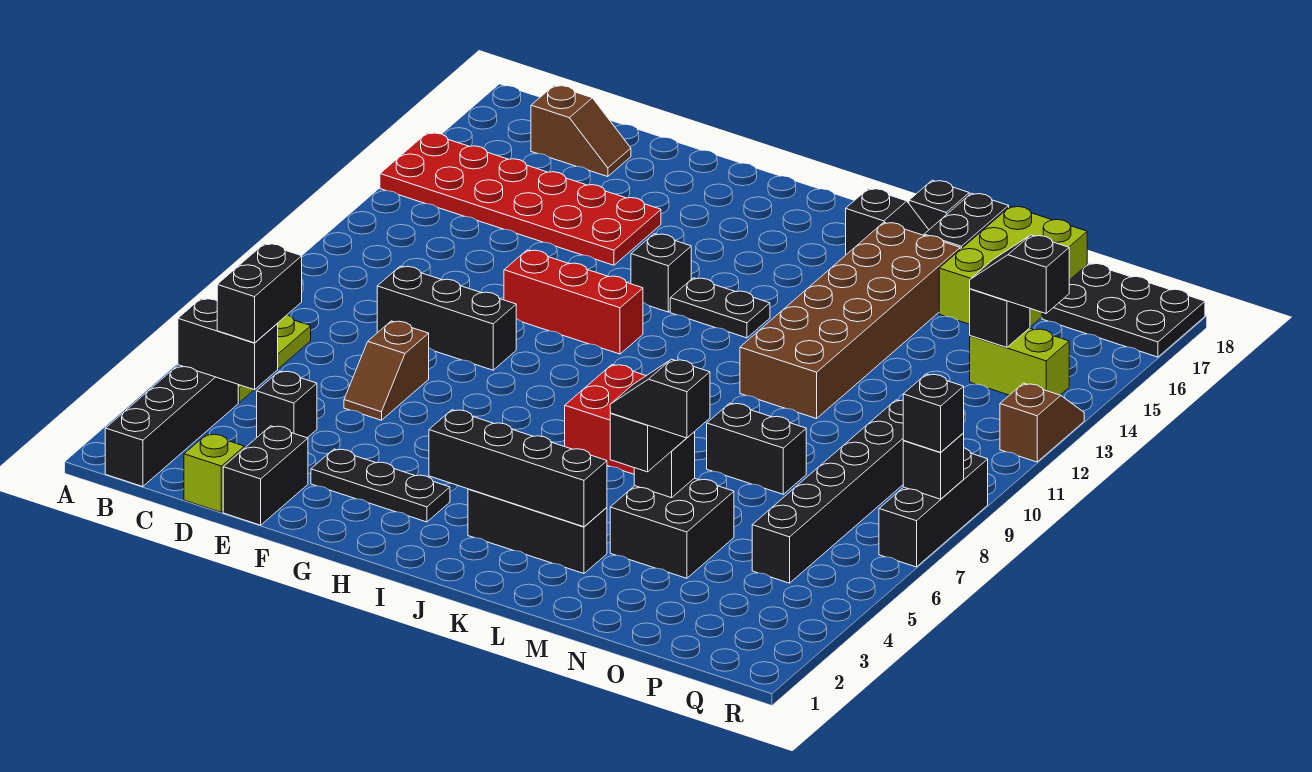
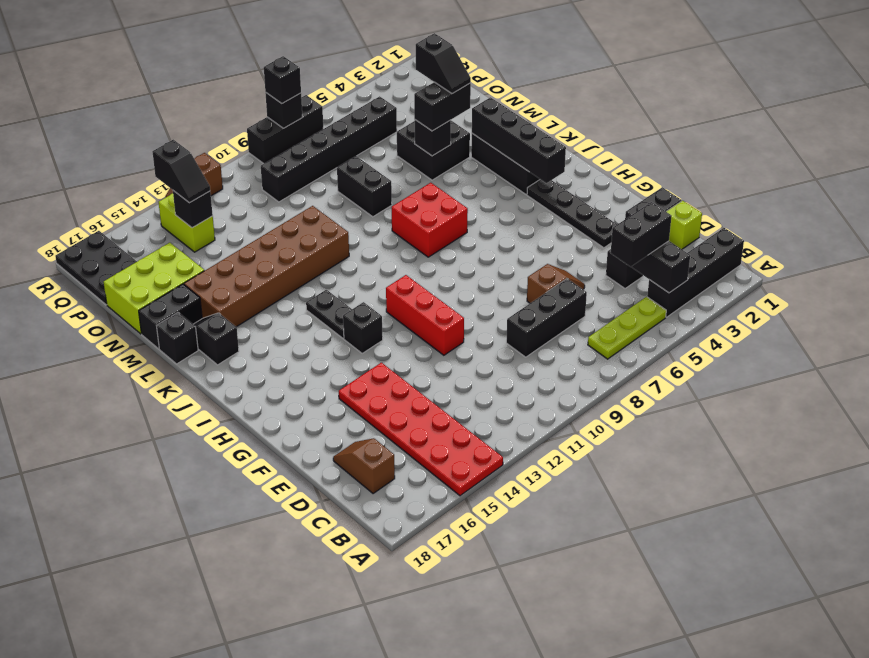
black brick D9:F9 level 1 -> black brick D7:D9 level 1
black plate F3:H3 level 1 -> black plate F3:I3 level 1

